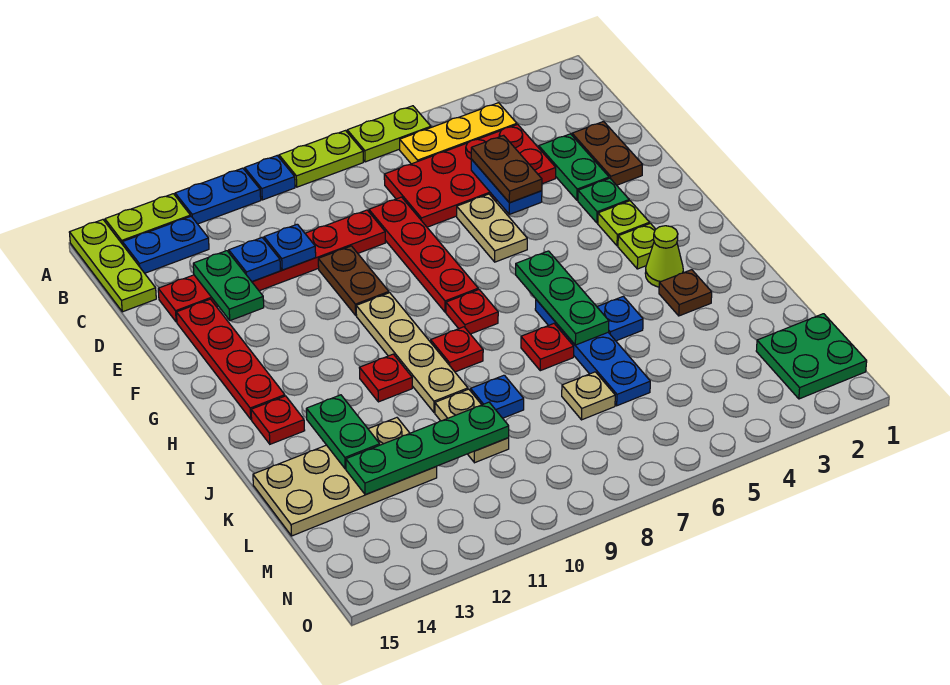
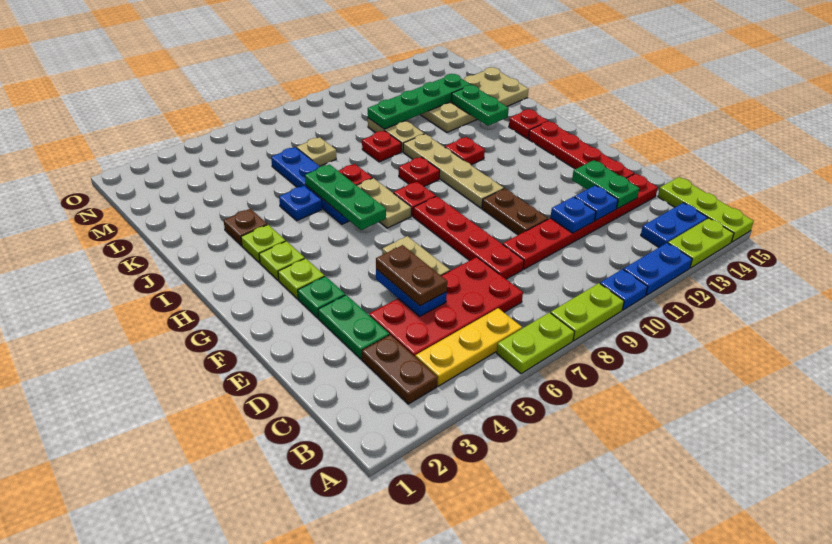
brown plate D2:E2 level 1 -> brown plate B3:C3 level 1
none -> tan plate H7:I7 level 1
lime cone I3 level 1 -> lime plate I3 level 1
blue plate K9 level 1 -> red plate K9 level 1
green plate M1:N2 level 1 -> none

